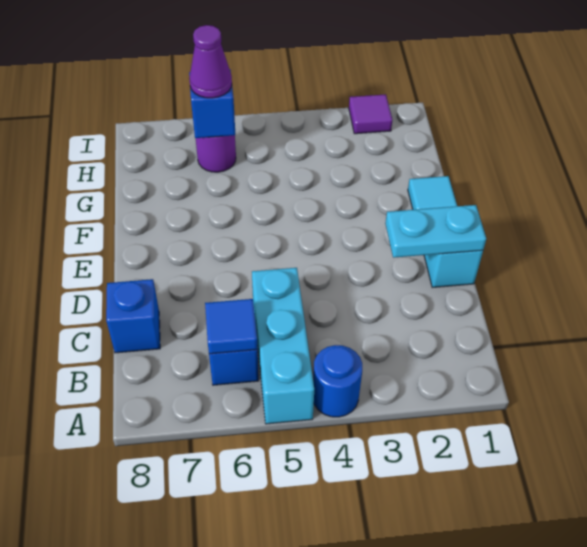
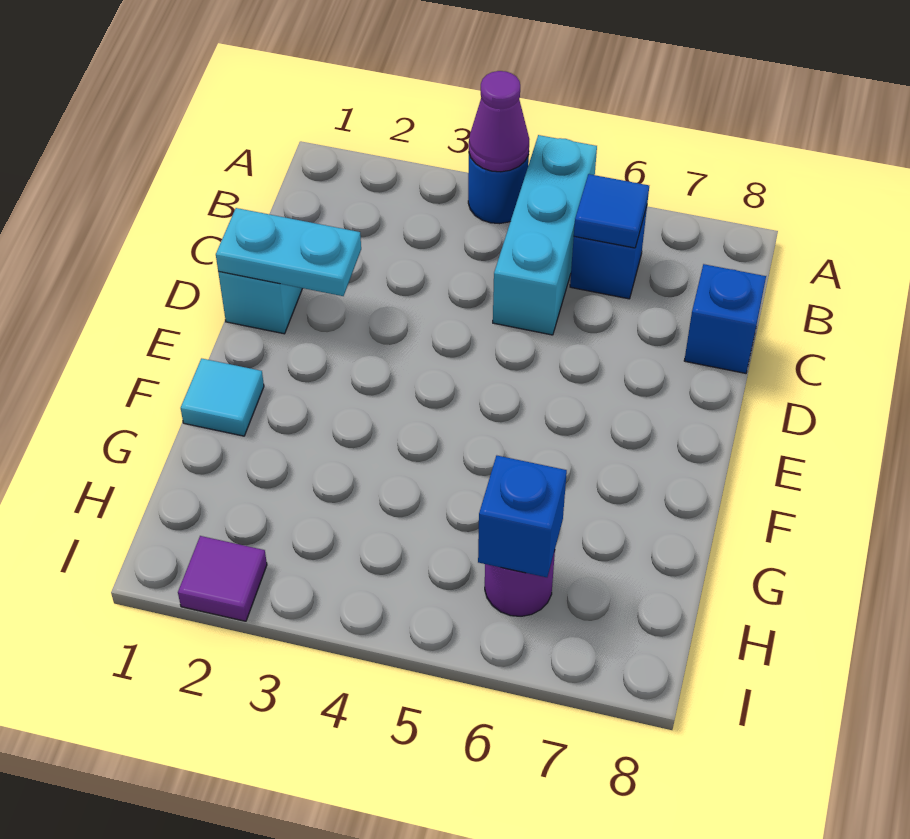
purple cone H6 level 3 -> purple cone A4 level 2

